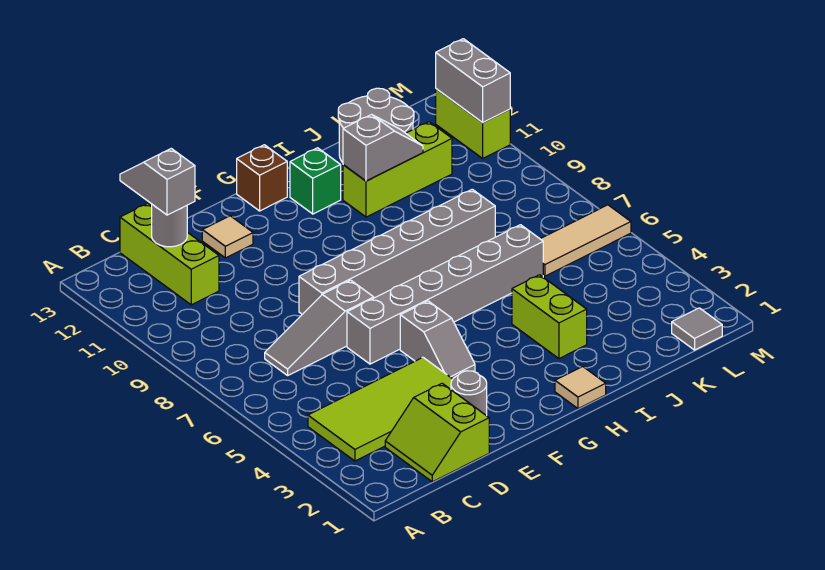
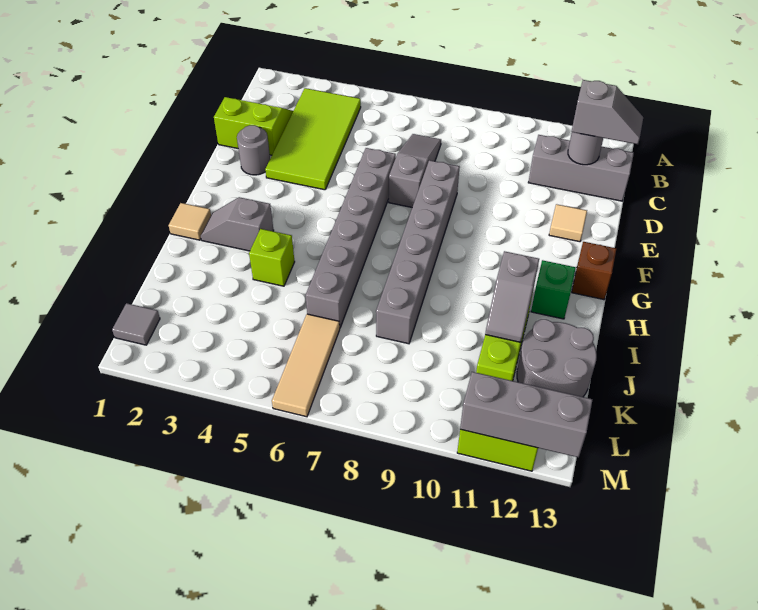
lime brick C11:C13 level 1 -> grey brick C11:C13 level 1
grey slope F4:F5 level 1 top 5 -> grey slope H2:H3 level 1 top 3
lime brick I3:I4 level 1 -> lime brick I4 level 1
grey brick M11:M12 level 2 -> grey brick M11:M13 level 2

